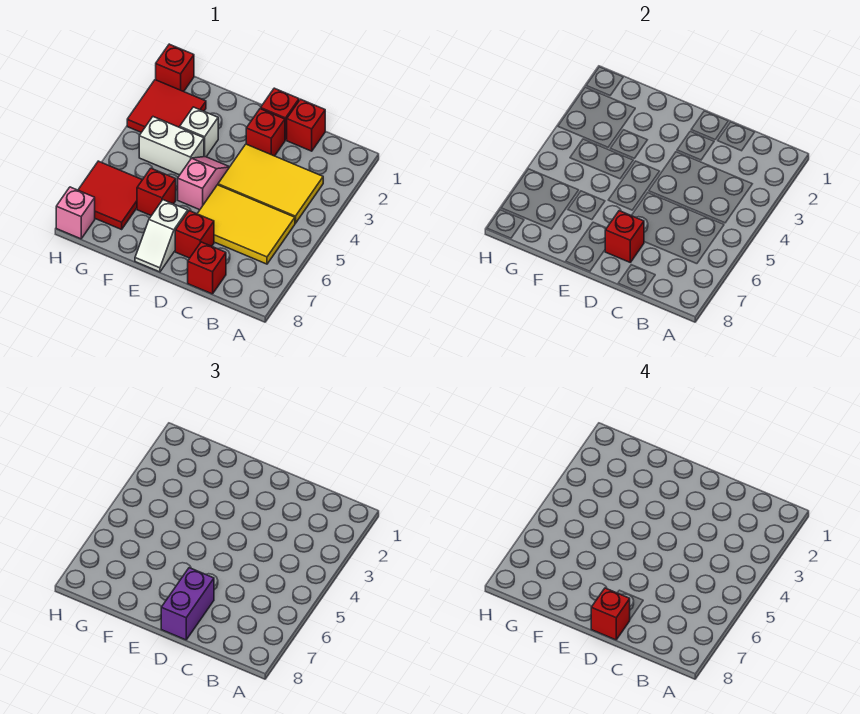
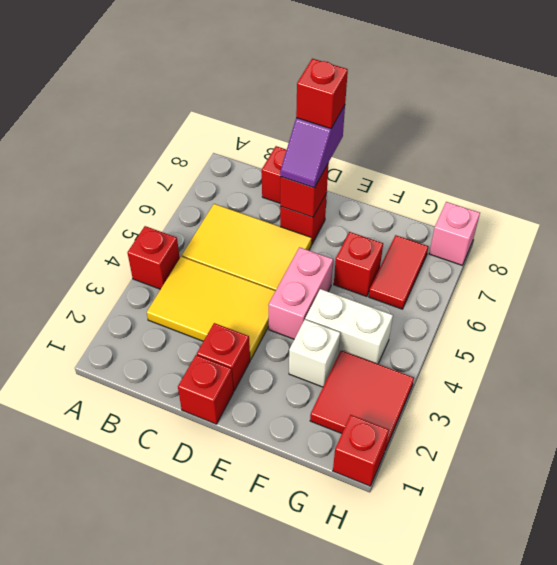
red brick C1 level 1 -> red brick A4 level 1
purple brick D7:D8 level 3 -> purple slope D7:D8 level 3 top 8
pink slope E4:E5 level 1 top 5 -> pink brick E4:E5 level 1
white slope E7:E8 level 1 top 7 -> none
red tile G6:H7 level 1 -> red tile G6:G7 level 1

